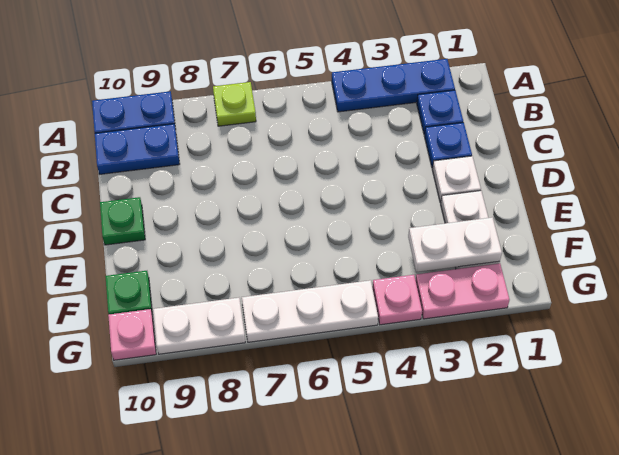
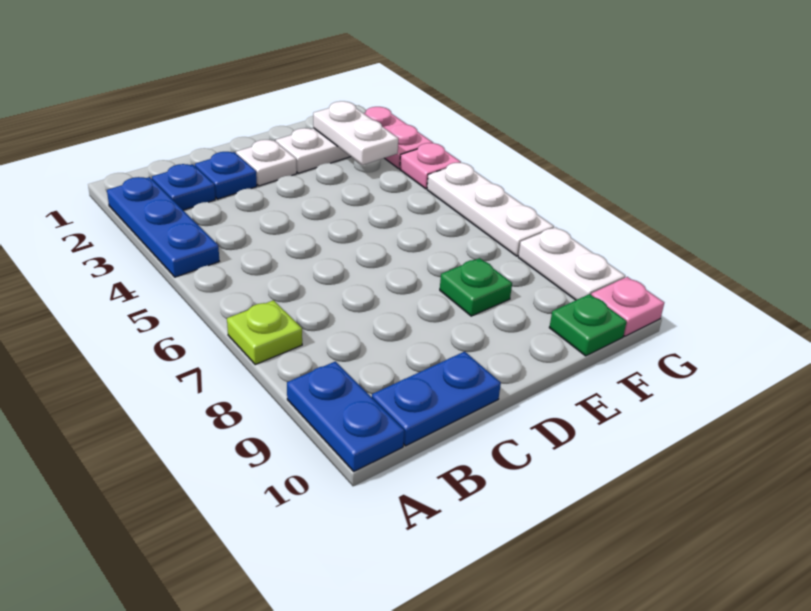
blue plate B9:B10 level 1 -> blue plate B10:C10 level 1
green plate D10 level 1 -> green plate E8 level 1

